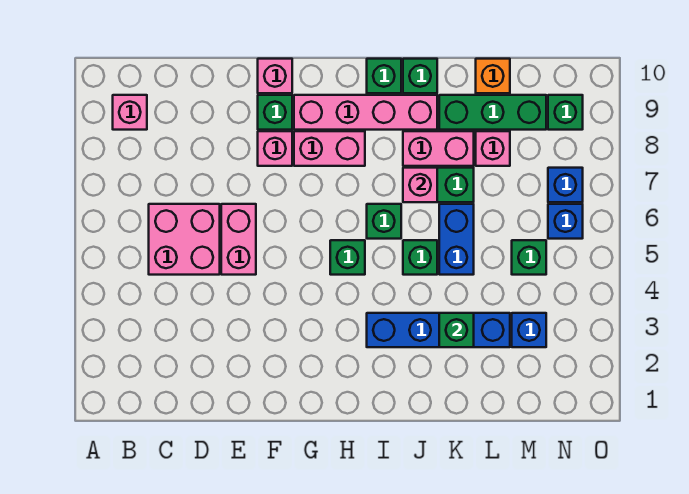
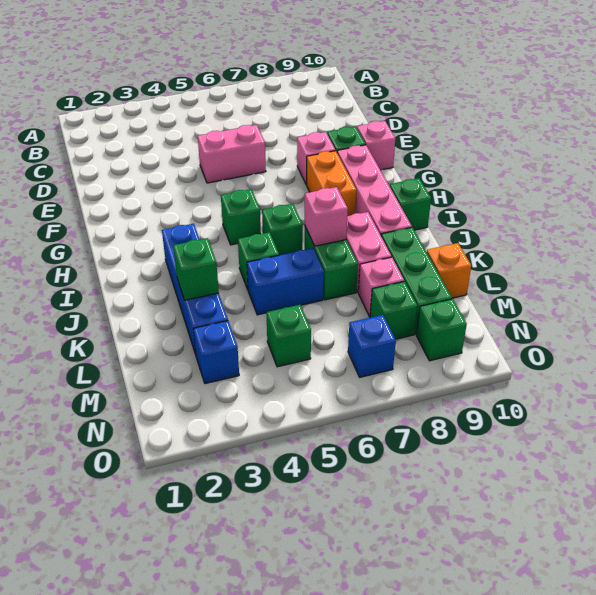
pink brick B9 level 1 -> none
pink brick C5:D6 level 1 -> none
pink brick G8:H8 level 1 -> orange brick G8:H8 level 1
green brick J10 level 1 -> green brick M8 level 1
blue brick N6 level 1 -> none

